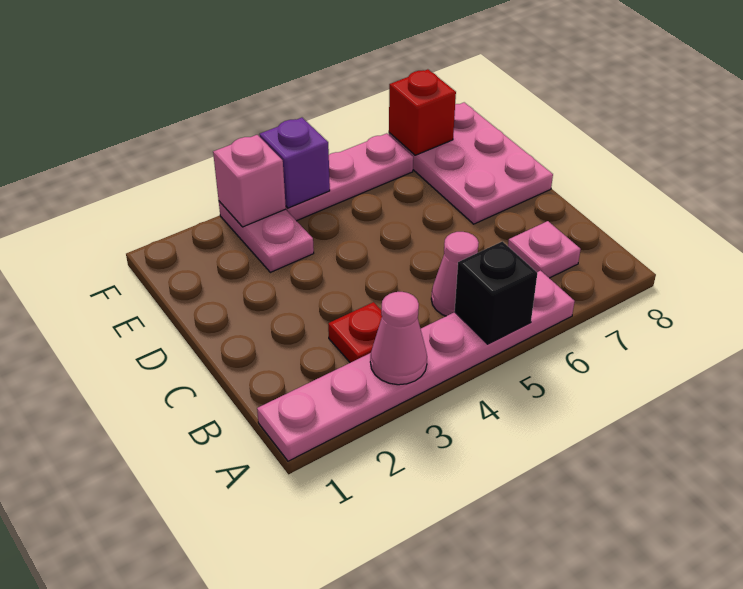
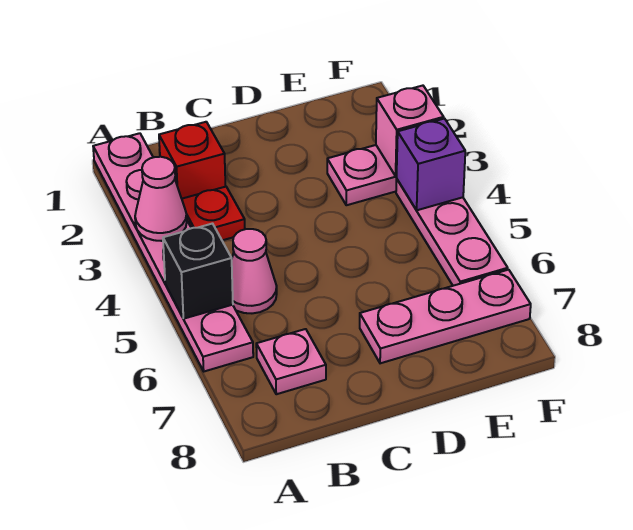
pink plate D7:F8 level 1 -> pink plate D7:F7 level 1
red brick F7 level 2 -> red brick B2 level 1

